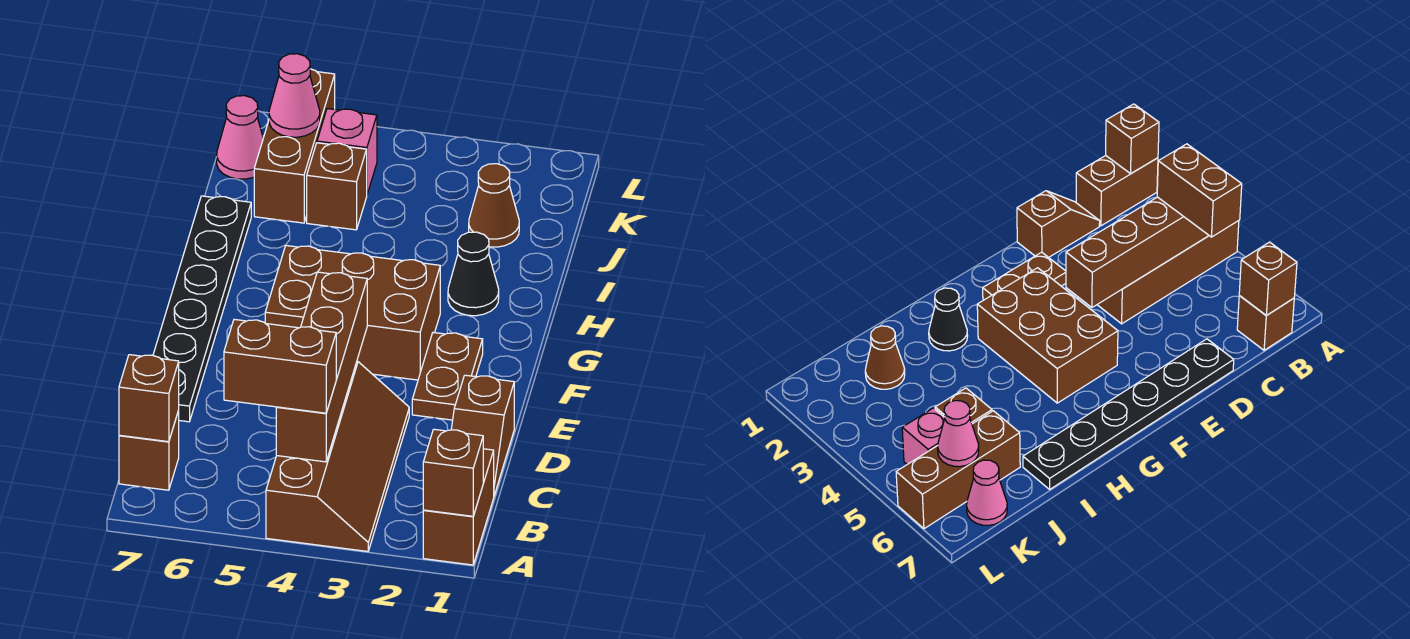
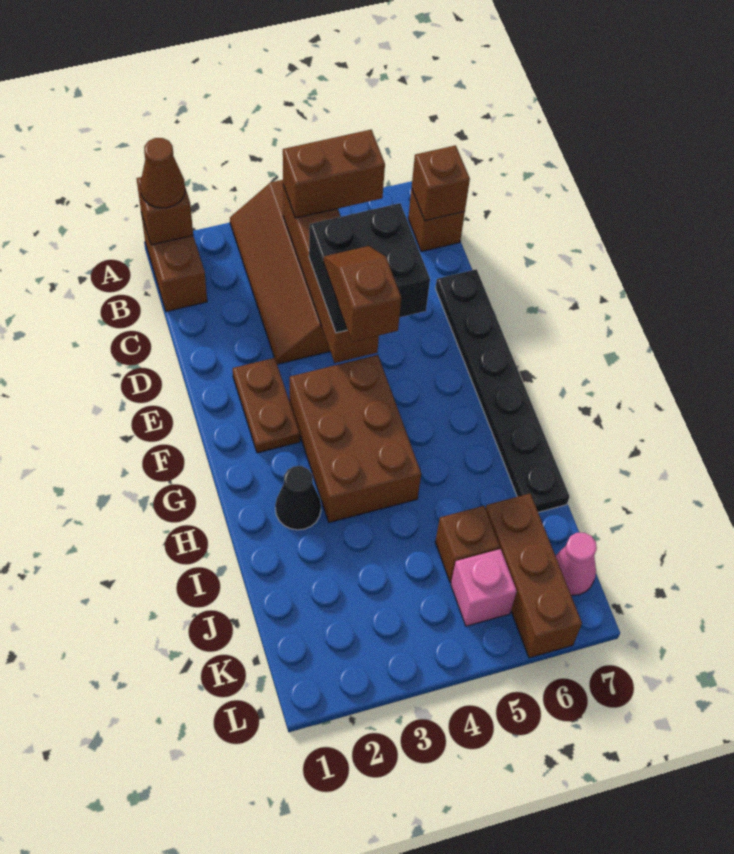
brown slope C1:D1 level 1 top D -> brown slope E4:F4 level 4 top F
none -> black brick D4:E5 level 3
brown brick F3:G5 level 1 -> brown brick F3:H4 level 1
brown cone J2 level 1 -> brown cone A1 level 3
pink cone K6 level 2 -> none

